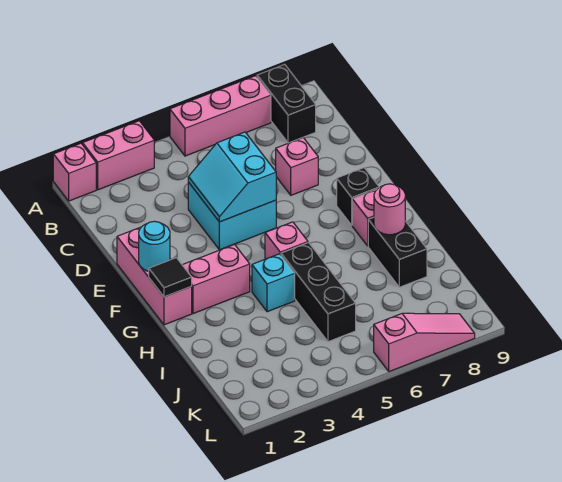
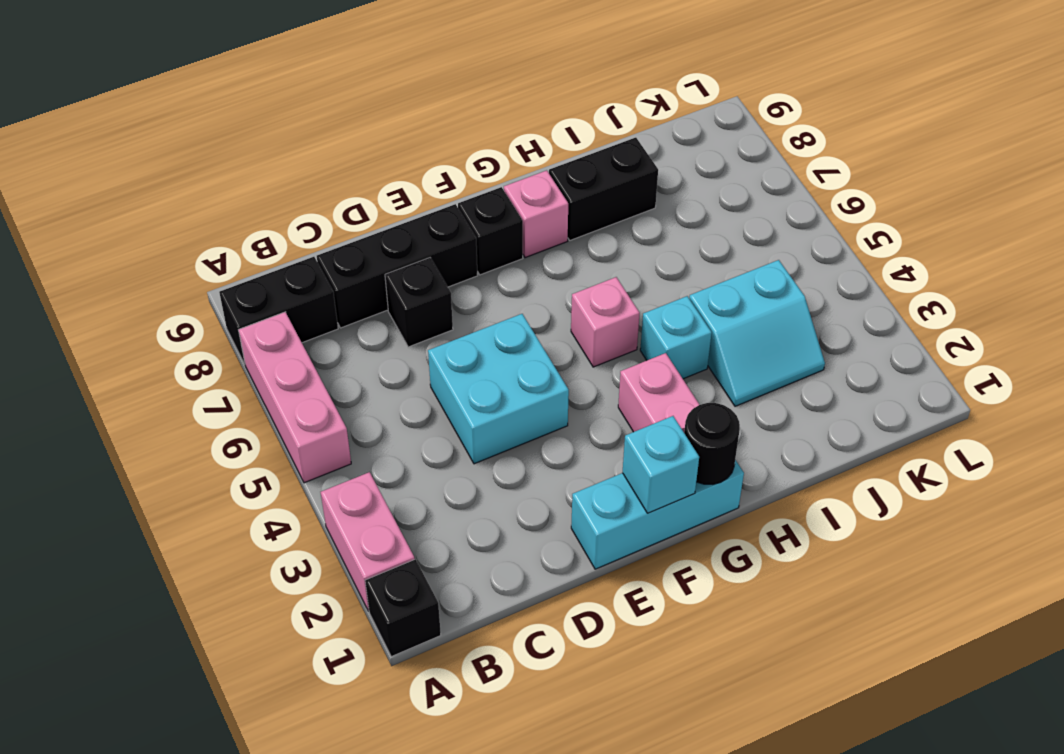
pink brick A1 level 1 -> black brick A1 level 1
cyan slope D4:E5 level 2 top 5 -> cyan slope I3:J4 level 1 top 4
pink brick D7 level 1 -> black brick D7 level 1
pink brick E1:G1 level 1 -> cyan brick E1:G1 level 1
cyan round brick F1 level 2 -> cyan brick F1 level 2
black tile G1 level 2 -> black round brick G1 level 2
black brick H5:J5 level 1 -> black brick C8:E8 level 1
pink round brick H8 level 2 -> none
pink slope L6:L8 level 1 top 6 -> none

